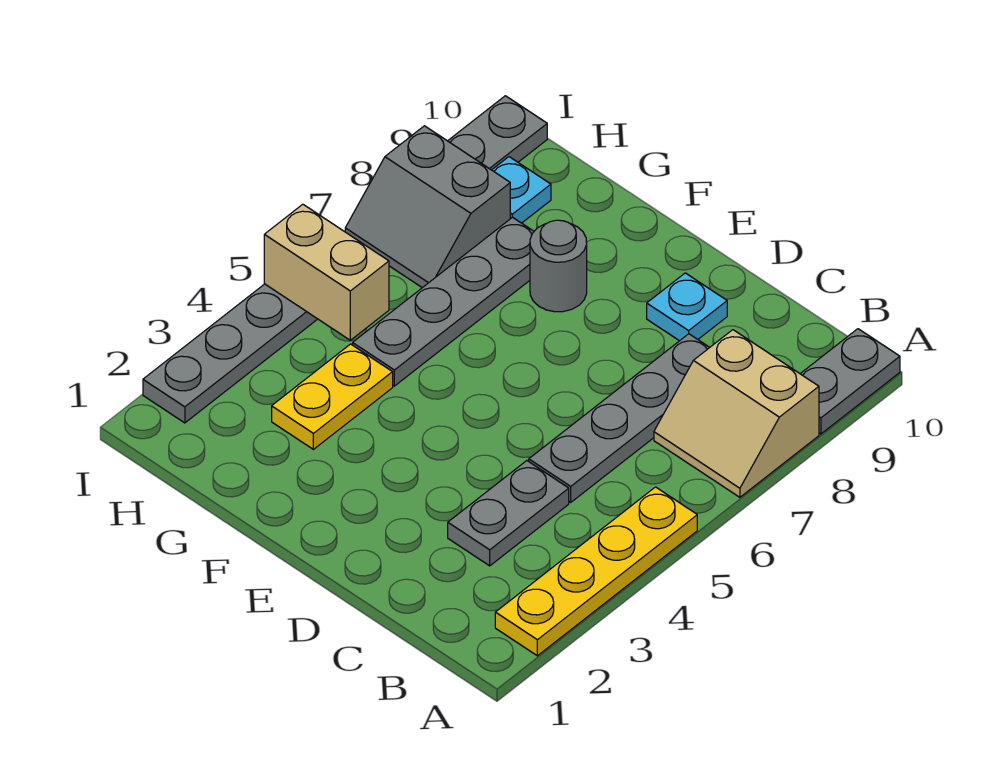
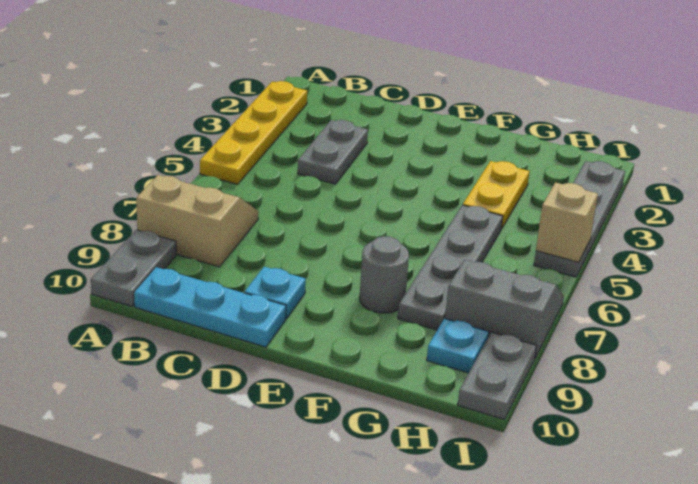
none -> cyan plate B10:D10 level 1
grey plate C5:C8 level 1 -> none
tan brick H5:I5 level 2 -> tan brick I5 level 2

